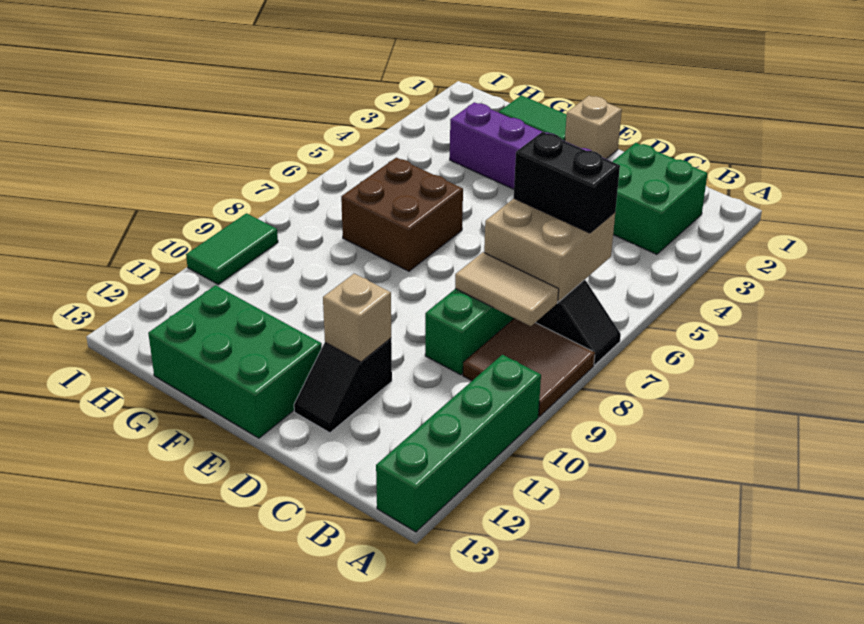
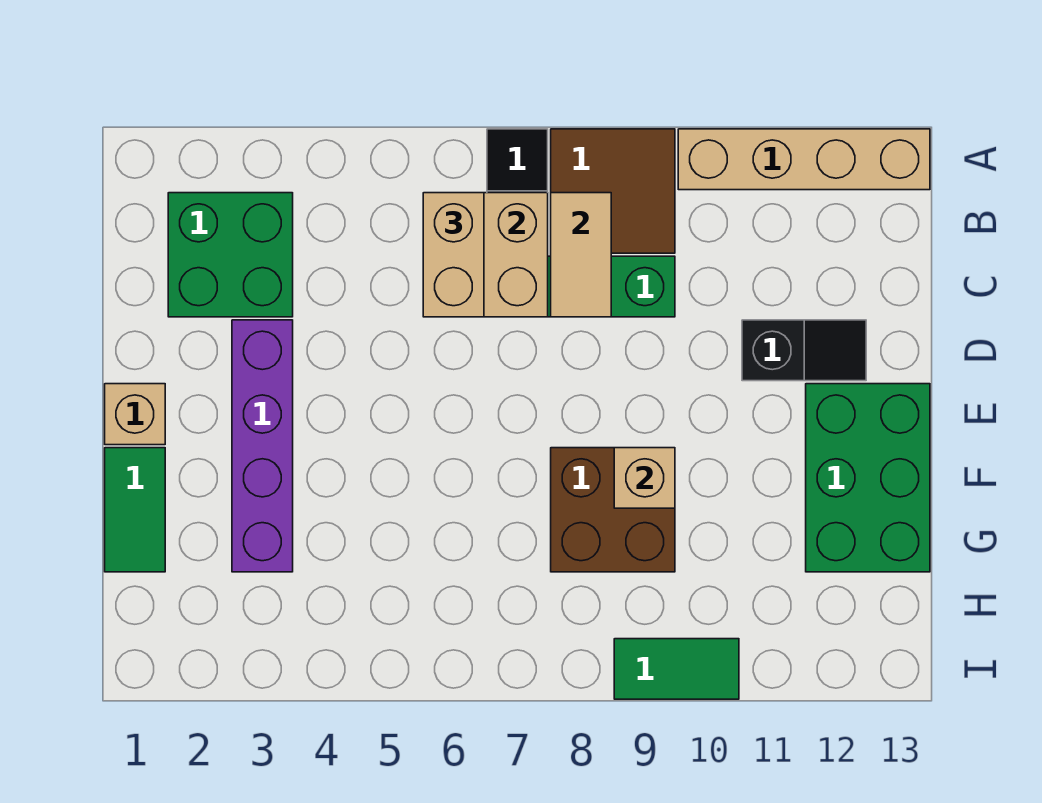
green brick A10:A13 level 1 -> tan brick A10:A13 level 1
black brick B6:C6 level 3 -> tan brick B6:C6 level 3
tan brick D11 level 2 -> tan brick F9 level 2
brown brick F6:G7 level 1 -> brown brick F8:G9 level 1

